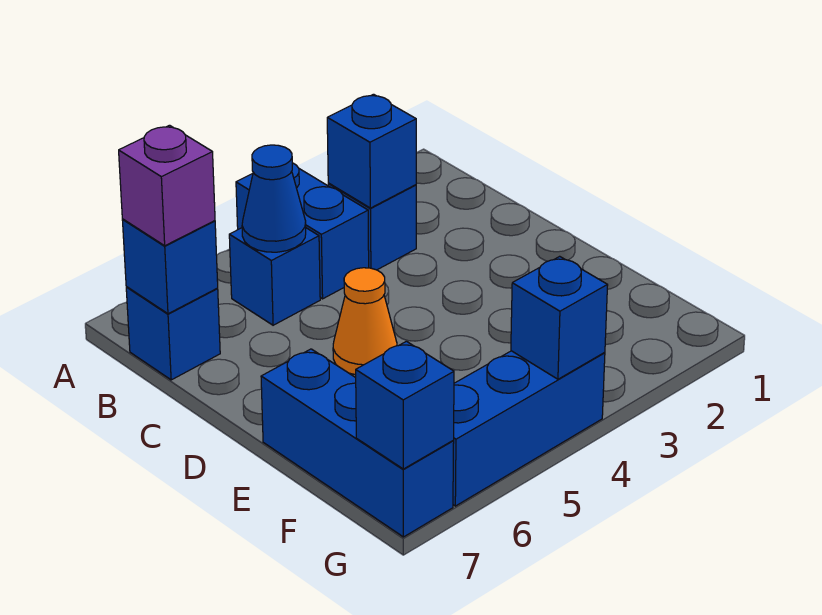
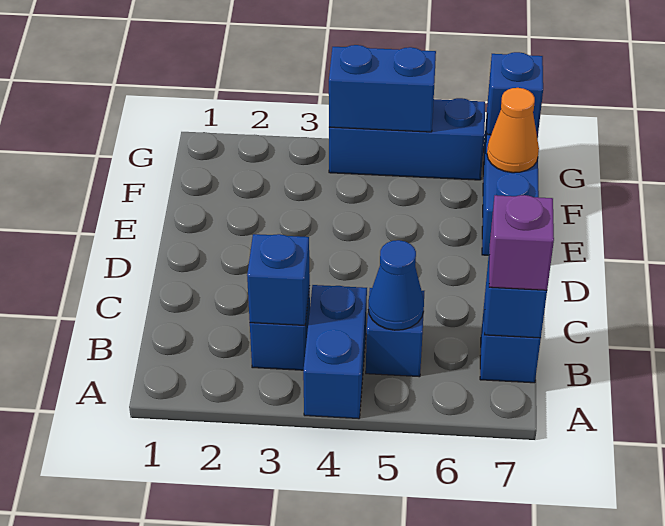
orange cone D5 level 1 -> orange cone F7 level 2
blue brick G4 level 2 -> blue brick G4:G5 level 2

